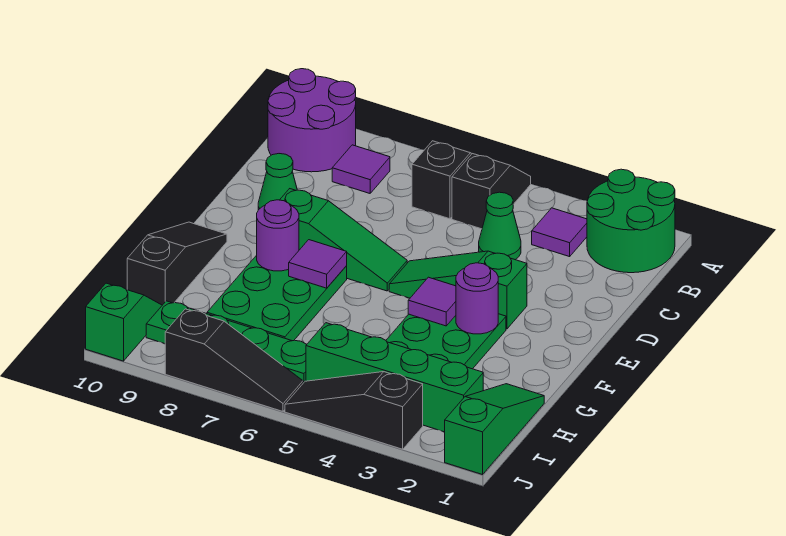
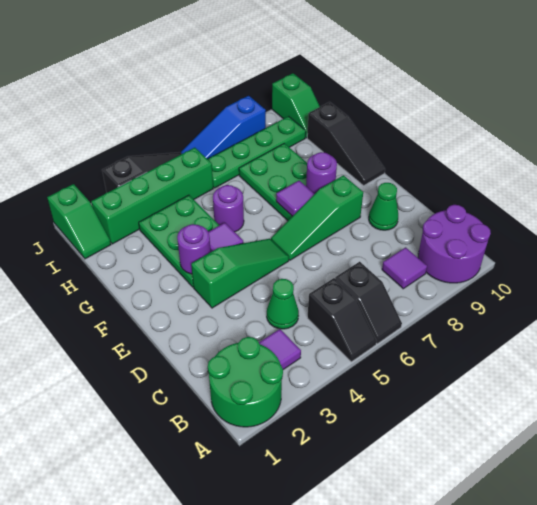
none -> purple round brick G5 level 1
green slope H1:J1 level 1 top J -> green slope I1:J1 level 1 top J
black slope J6:J8 level 1 top 8 -> blue slope J6:J8 level 1 top 8

